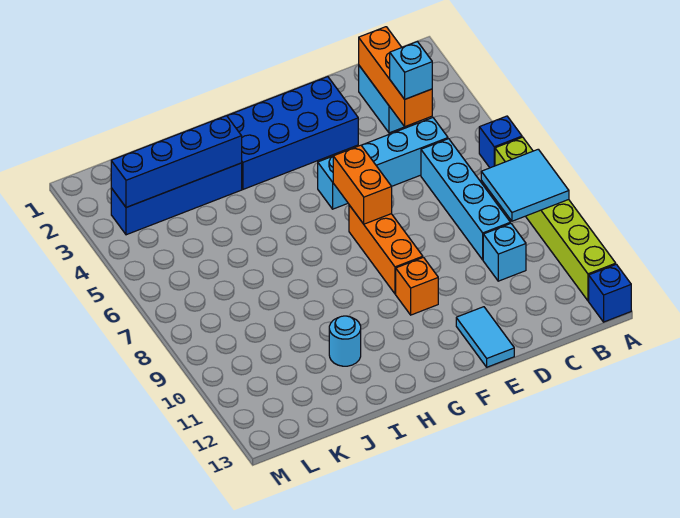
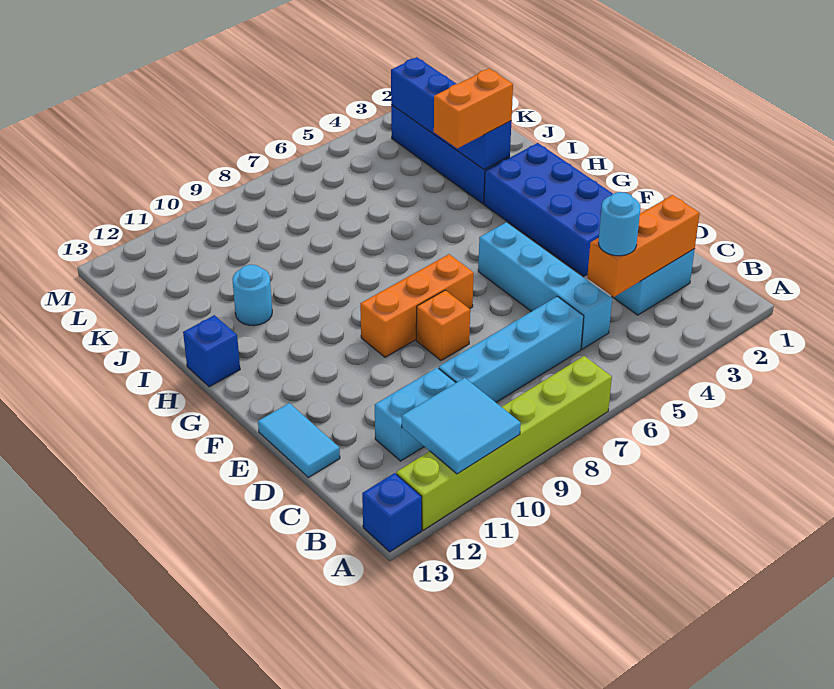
blue brick A6 level 1 -> blue brick H13 level 1
cyan tile A8:B9 level 2 -> cyan tile A10:B11 level 2
cyan brick C4 level 3 -> cyan round brick C4 level 3
cyan brick C10 level 1 -> cyan brick C10:C11 level 1
cyan tile E12:E13 level 1 -> cyan tile D13:E13 level 1
orange brick F6:F7 level 2 -> orange brick I3:I4 level 3
orange brick F10 level 1 -> orange brick E8 level 1

